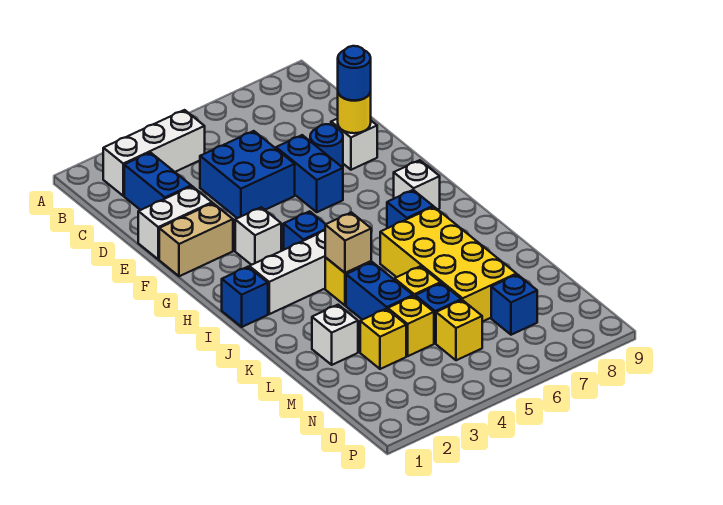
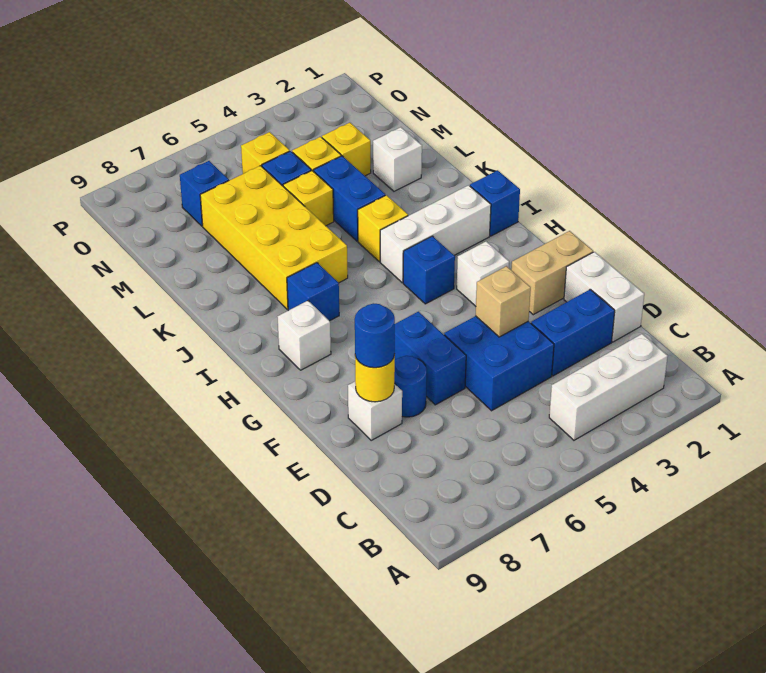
blue brick C2:D2 level 1 -> blue brick D2:D3 level 1
white brick E1:E2 level 1 -> white brick D1:E1 level 1
tan brick J4 level 2 -> tan brick E4 level 2

